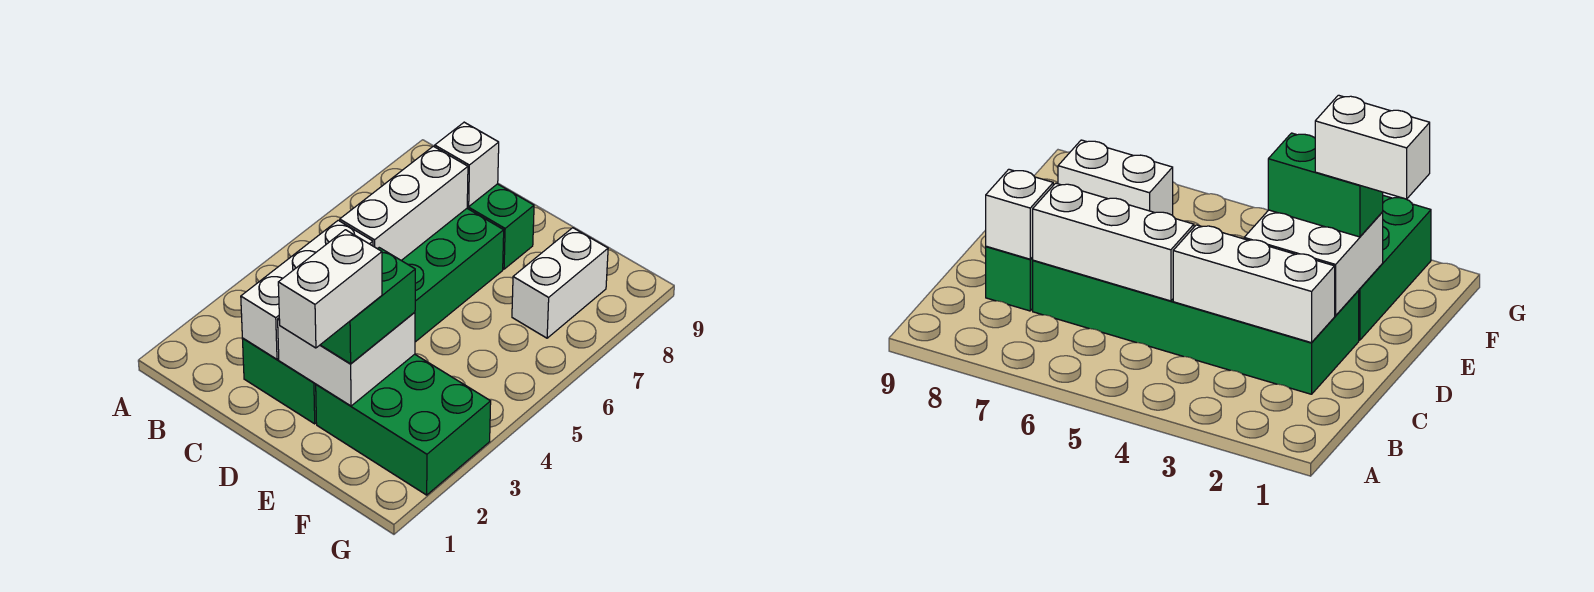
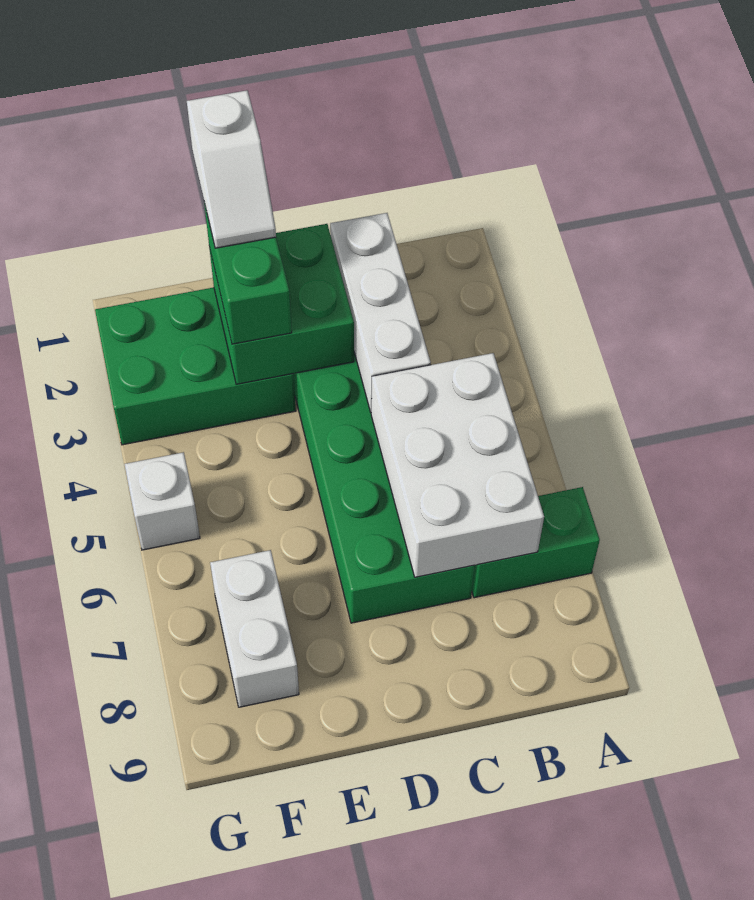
white brick C5:C7 level 2 -> white brick B5:C7 level 2
green brick C8:D8 level 1 -> green brick A7:B7 level 1
white brick C8 level 2 -> white brick G5 level 1
white brick D2:E3 level 2 -> green brick D2:E3 level 2
white brick E1:E2 level 4 -> white slope E1:E2 level 4 top 1

